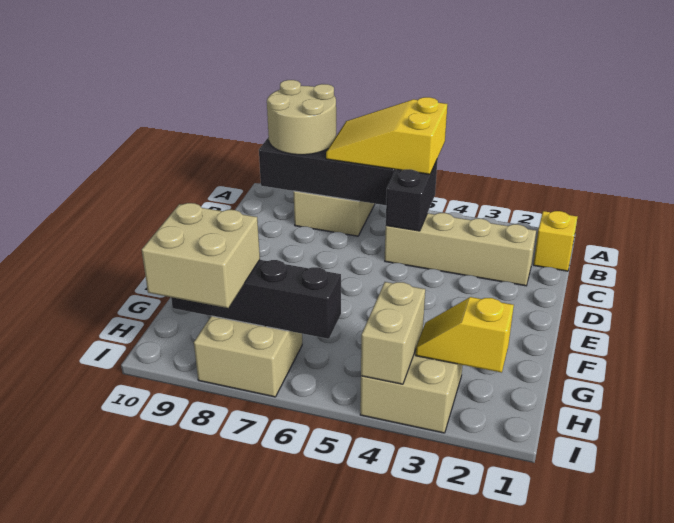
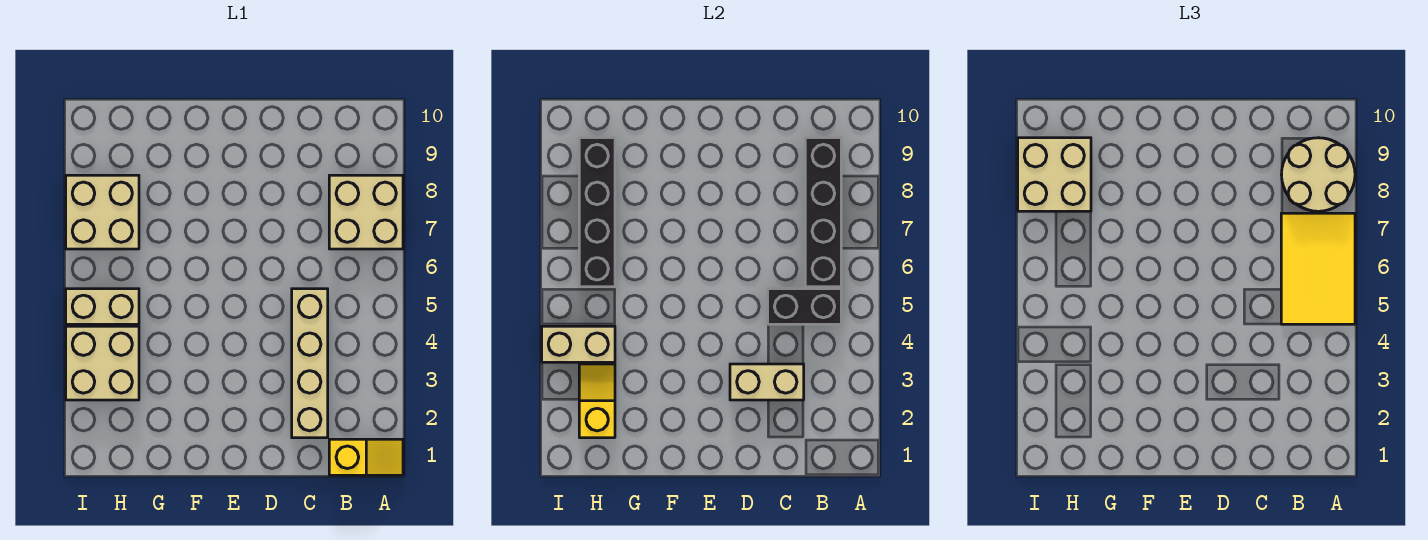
yellow slope A5:B7 level 3 top 5 -> yellow tile A5:B7 level 3
none -> tan brick C3:D3 level 2
none -> tan brick H5:I5 level 1

